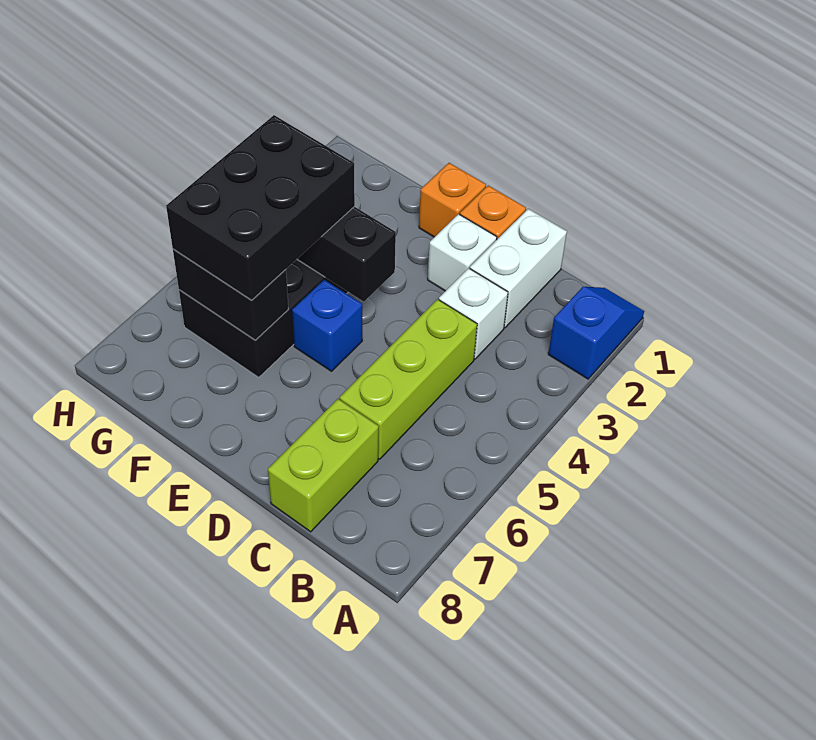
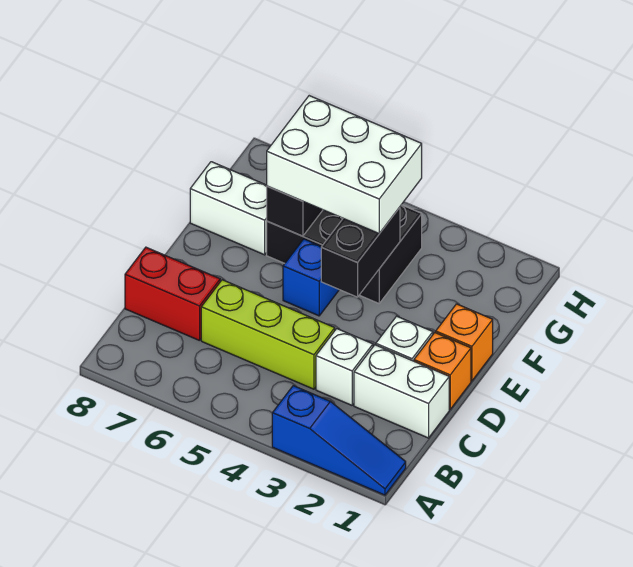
blue slope A1:A2 level 1 top 2 -> blue slope A1:A3 level 1 top 3
lime brick C7:C8 level 1 -> red brick C7:C8 level 1
black brick F4:G6 level 3 -> white brick F4:G6 level 3
none -> white brick F7:F8 level 1

